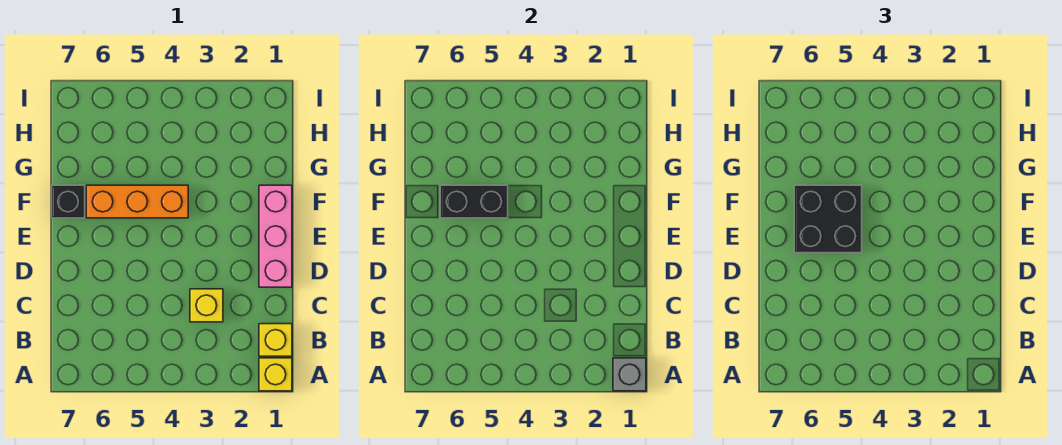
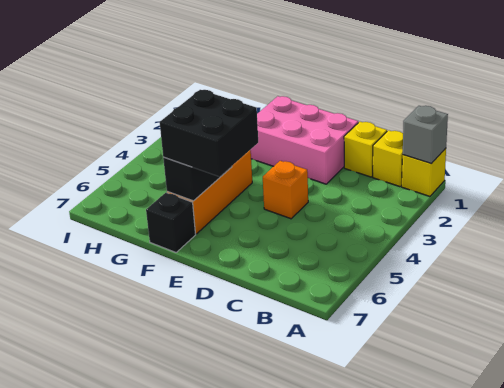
yellow brick C3 level 1 -> yellow brick C1 level 1
pink brick D1:F1 level 1 -> pink brick D1:F2 level 1
none -> orange brick D4 level 1

